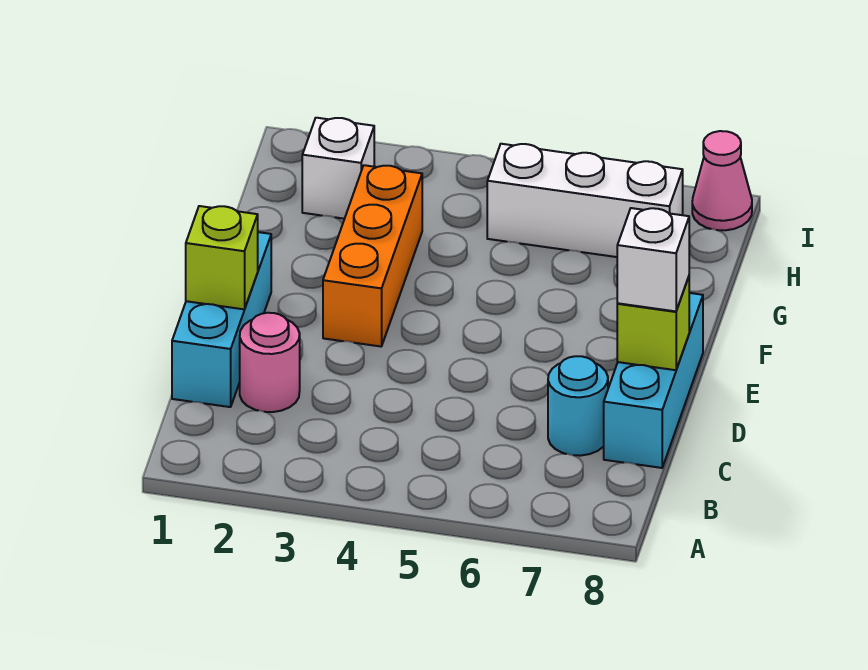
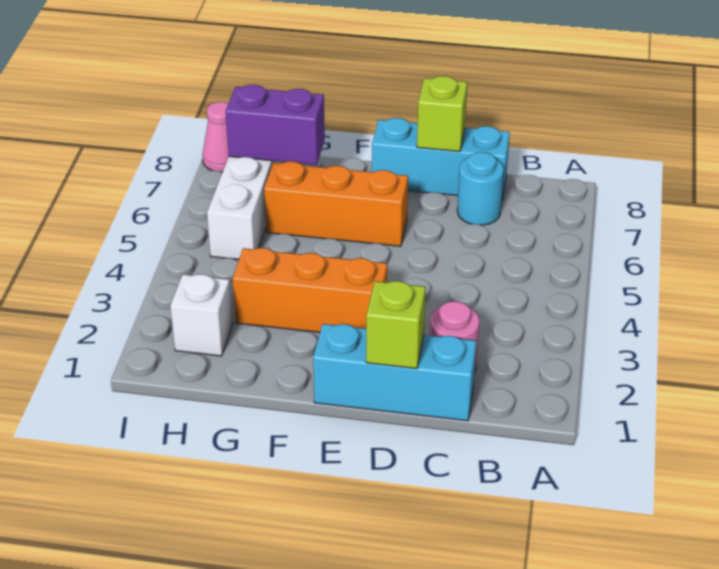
white brick D8 level 3 -> none
none -> orange brick E6:G6 level 1
none -> purple brick G7:H7 level 2

